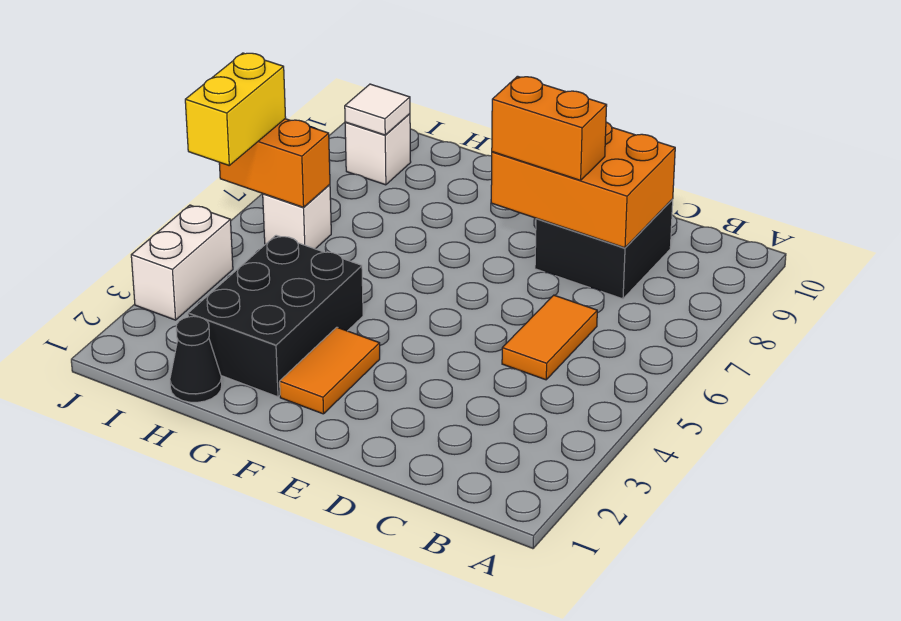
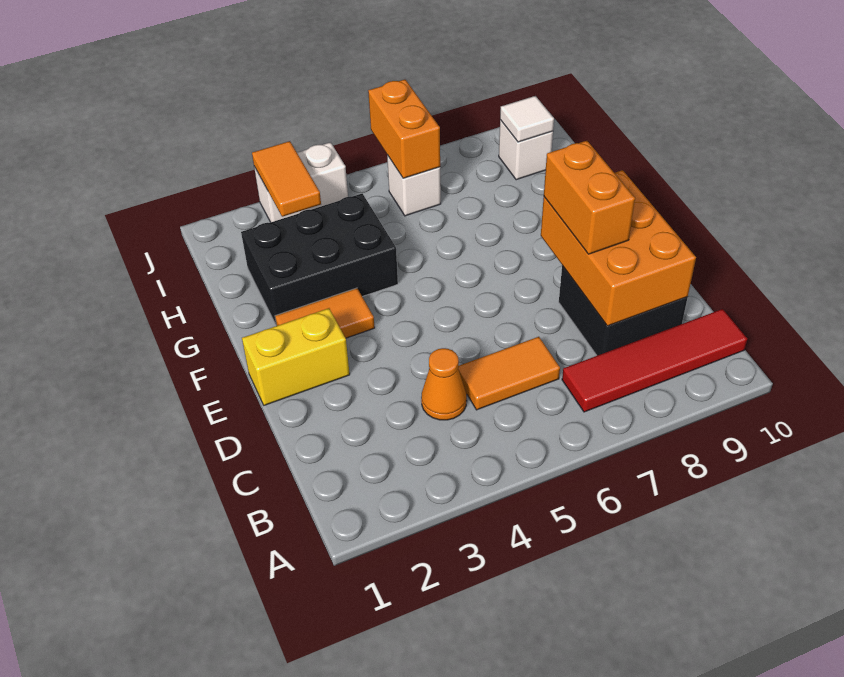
none -> red tile B7:B10 level 1
none -> orange cone C4 level 1
black cone H1 level 1 -> none
none -> orange tile I3:J3 level 2
yellow brick J5:J6 level 3 -> yellow brick E1:E2 level 1

